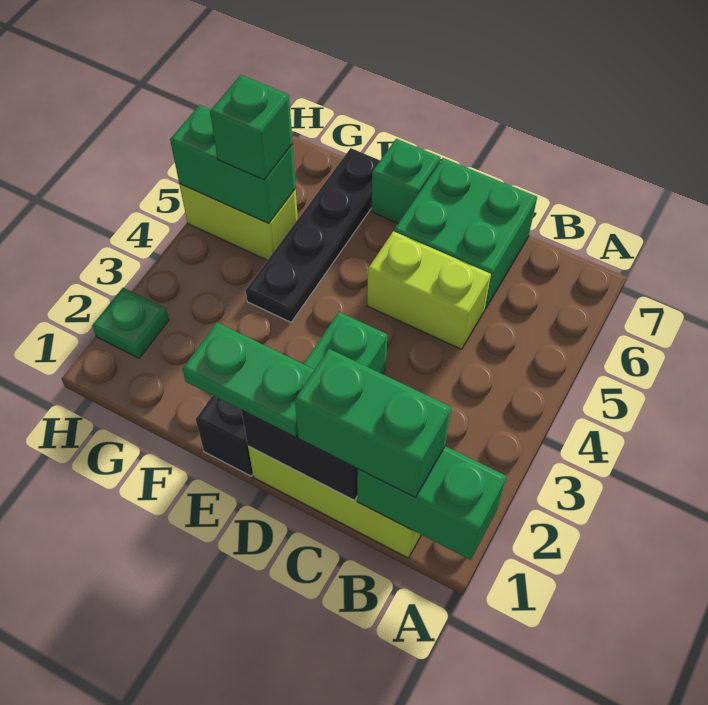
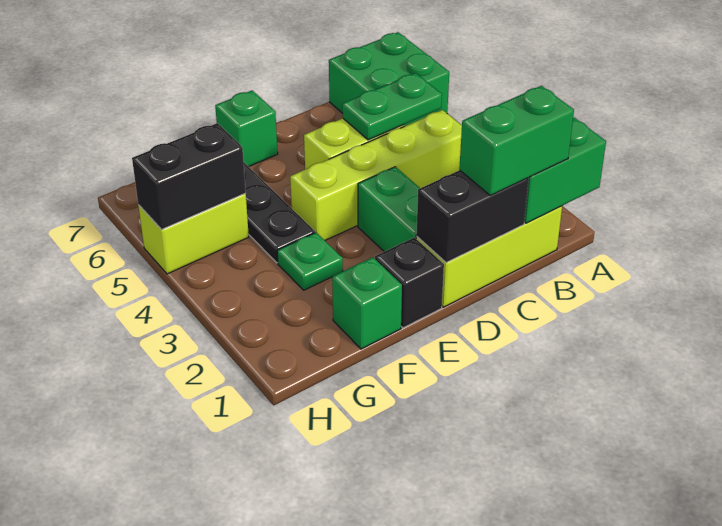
none -> lime brick B4:E4 level 1
green brick C6:D7 level 1 -> green brick A6:B7 level 1
green plate D1:E1 level 3 -> green plate B5:C5 level 2
green brick G5:H5 level 2 -> black brick G5:H5 level 2
green brick G5 level 3 -> green brick F1 level 1
green plate H2 level 1 -> green plate F3 level 1

